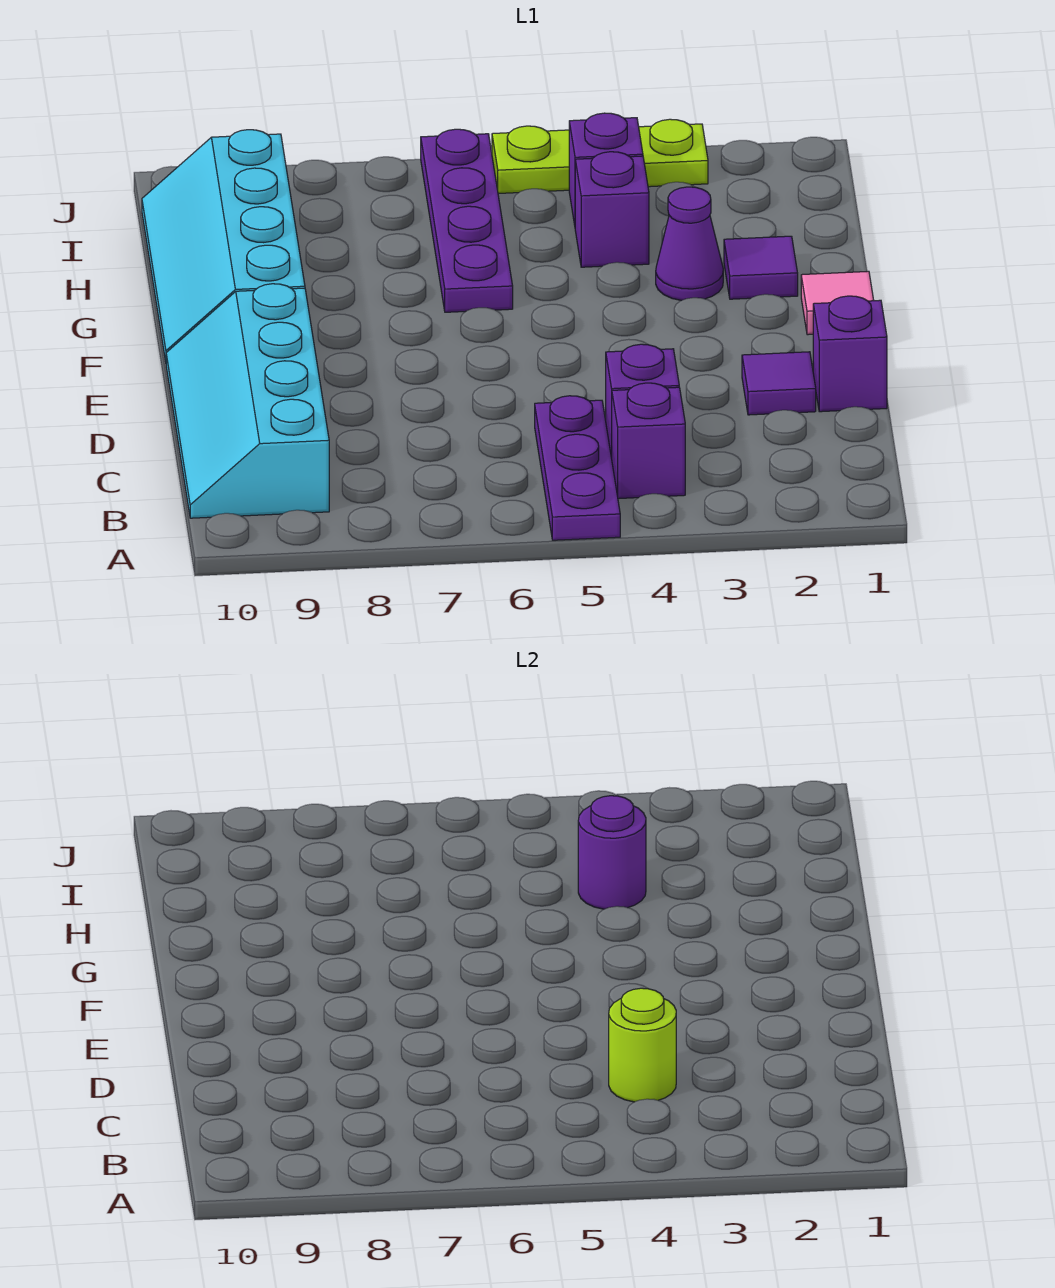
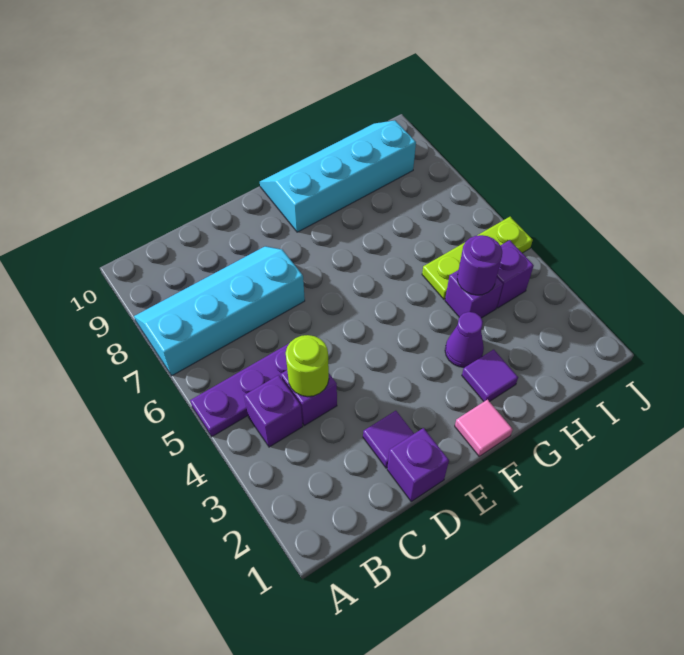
cyan slope B9:E10 level 1 top 9 -> cyan slope A7:D8 level 1 top 7
purple plate G6:J6 level 1 -> none
lime plate J3:J5 level 1 -> lime plate H5:J5 level 1

